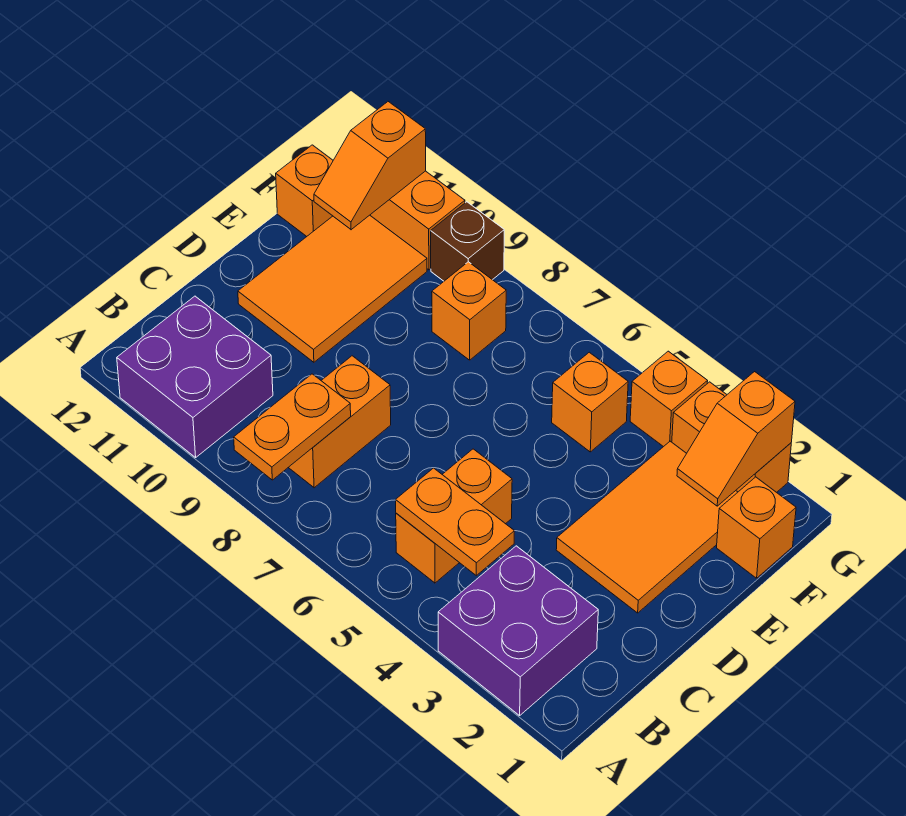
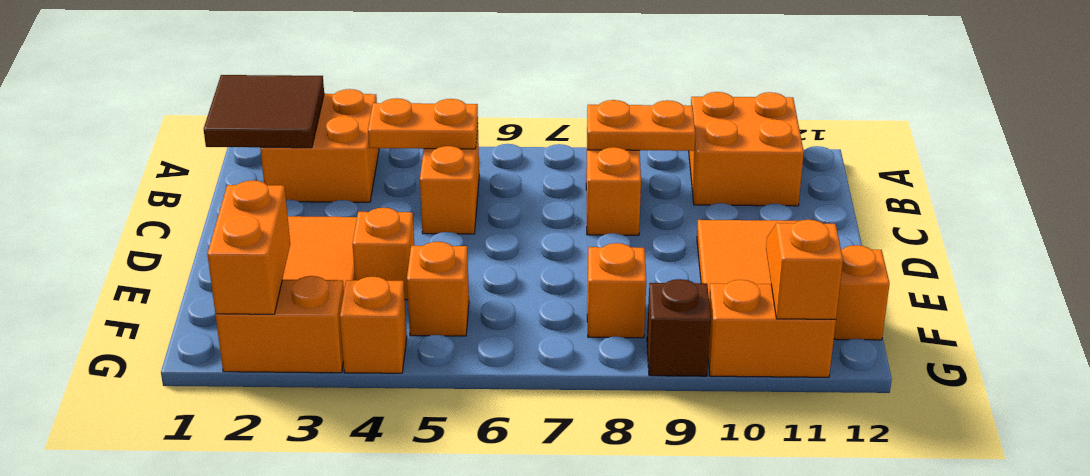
none -> brown tile A1:B2 level 2
purple brick A2:B3 level 1 -> orange brick A2:B3 level 1
orange plate A8:B8 level 2 -> orange plate B8:B9 level 2
purple brick A10:B11 level 1 -> orange brick A10:B11 level 1
orange brick F1 level 1 -> orange brick E4 level 1
orange slope F2:G2 level 2 top G -> orange brick F2:G2 level 2

